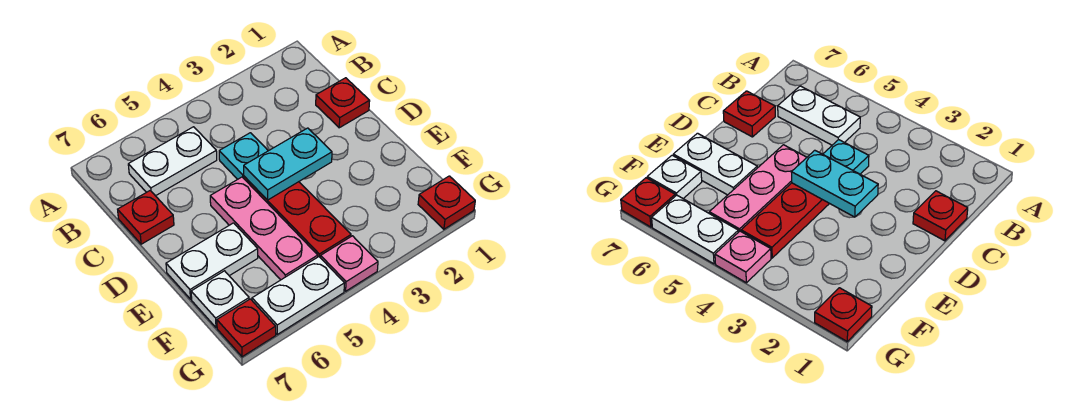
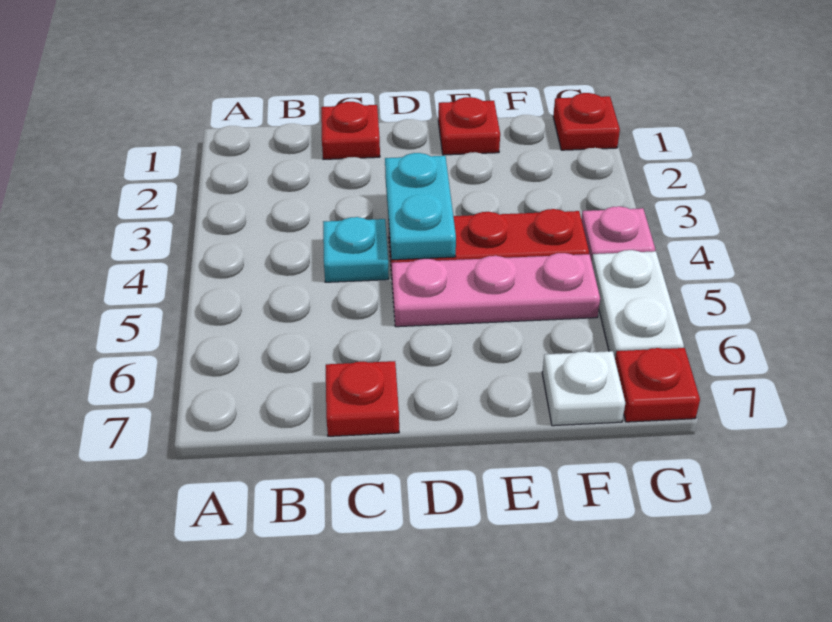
white plate B5:B6 level 1 -> none
none -> red plate E1 level 1
white plate E6:E7 level 1 -> none

